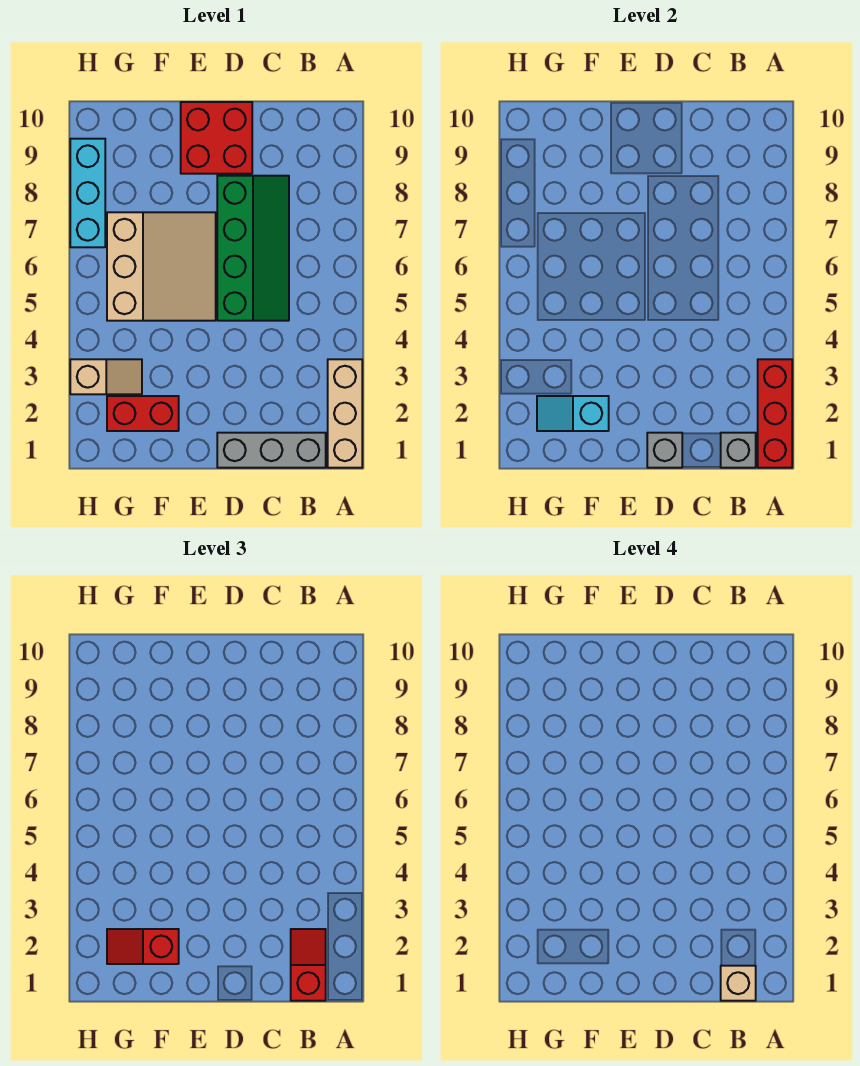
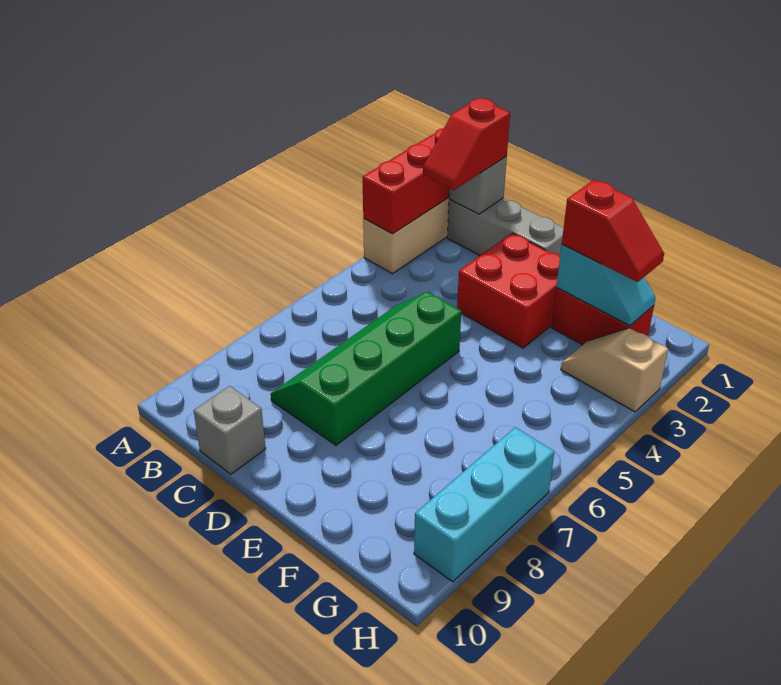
tan brick B1 level 4 -> none
grey brick D1 level 2 -> grey brick C10 level 1
red brick D9:E10 level 1 -> red brick D2:E3 level 1
tan slope E5:G7 level 1 top G -> none

